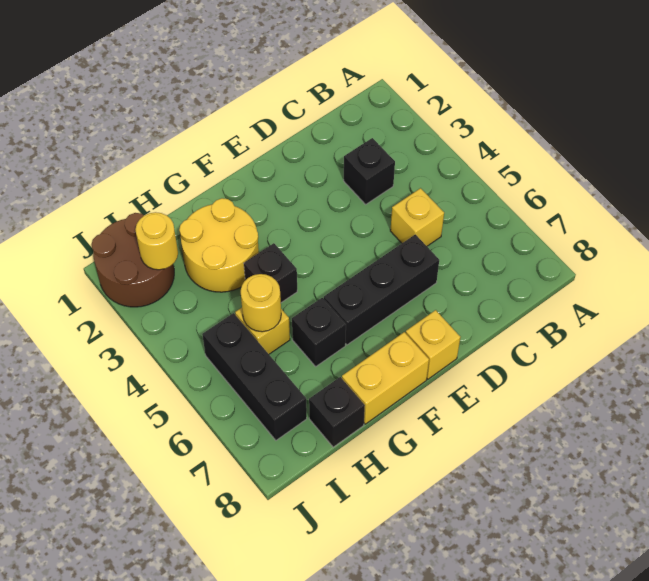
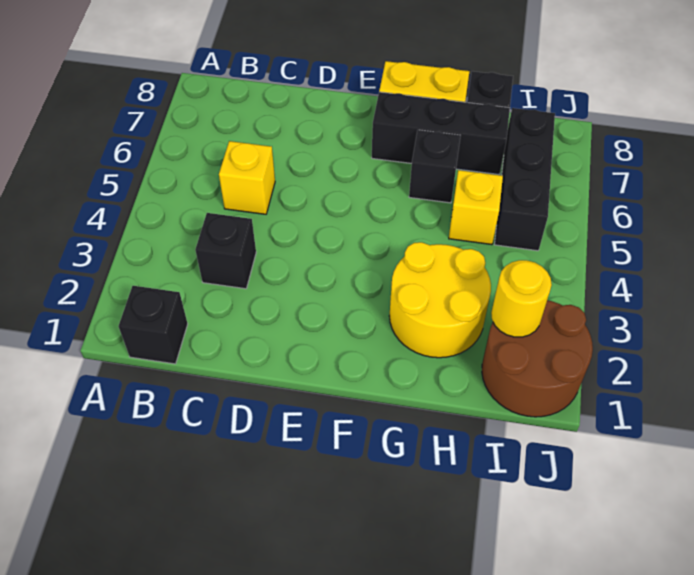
black brick D6:F6 level 1 -> black brick F7:H7 level 1
yellow brick E8 level 1 -> none
black brick G4 level 1 -> black brick B1 level 1
yellow round brick H5 level 2 -> none

